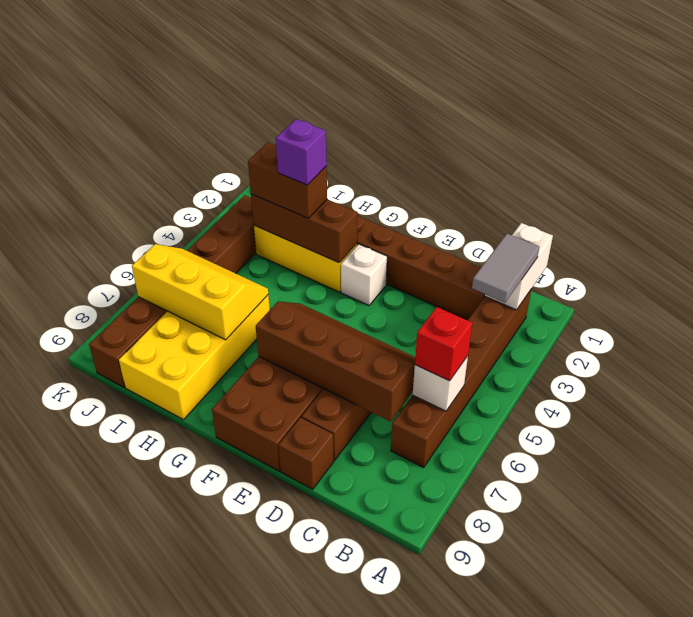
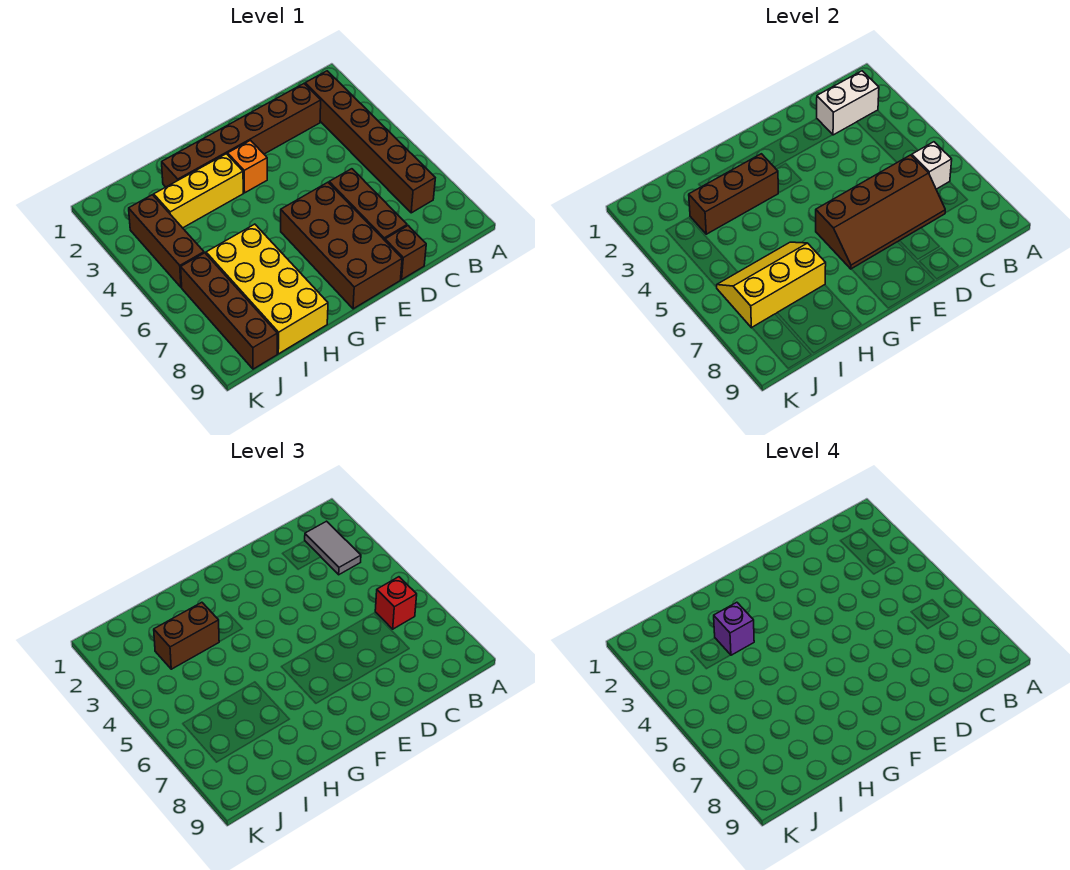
white brick B1:B2 level 2 -> white brick B2:C2 level 2
brown slope C6:F7 level 2 top 7 -> brown slope C6:F7 level 2 top 6
white brick F3 level 1 -> orange brick F3 level 1

